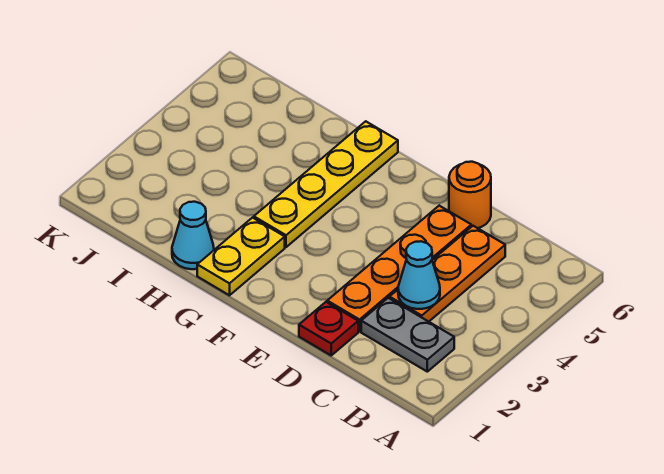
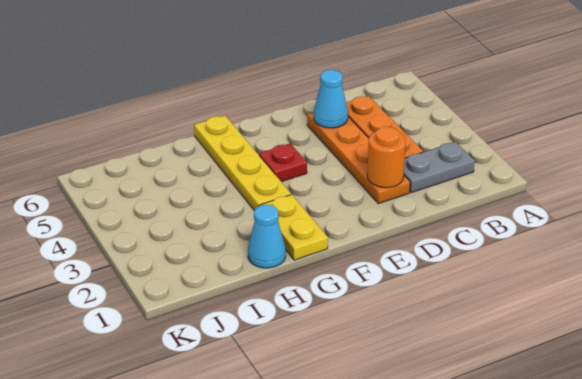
cyan cone C3 level 2 -> cyan cone D5 level 2
red plate D1 level 1 -> red plate F4 level 1
orange round brick D6 level 1 -> orange round brick D2 level 2

